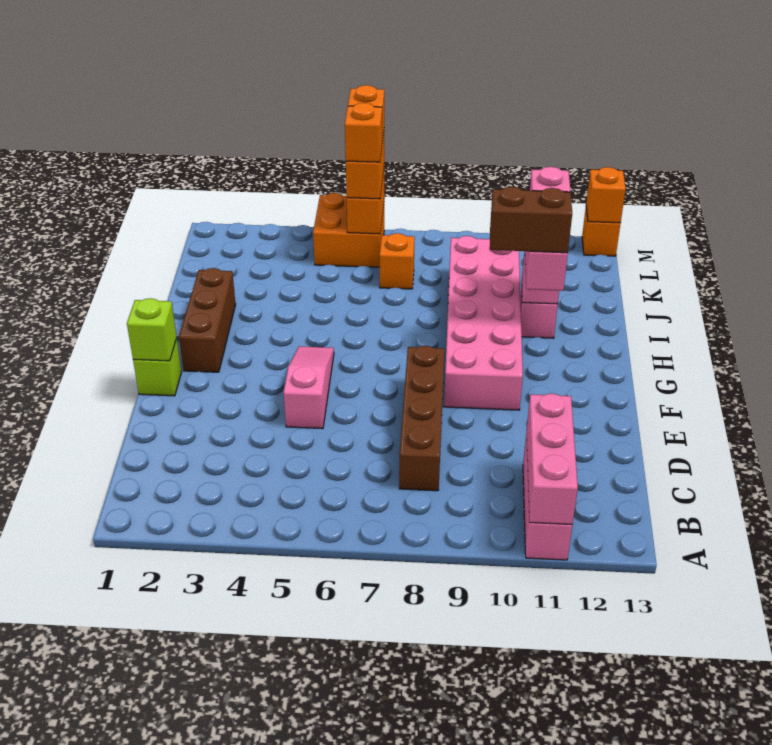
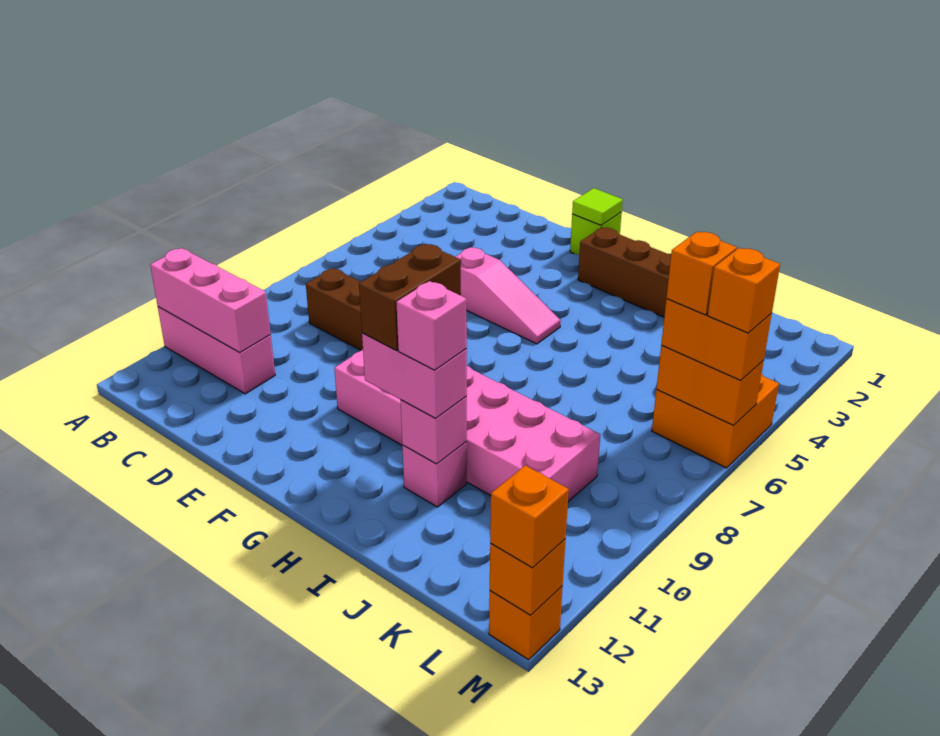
lime brick F1 level 2 -> lime tile F1 level 2
orange brick K7 level 1 -> orange brick M13 level 3

